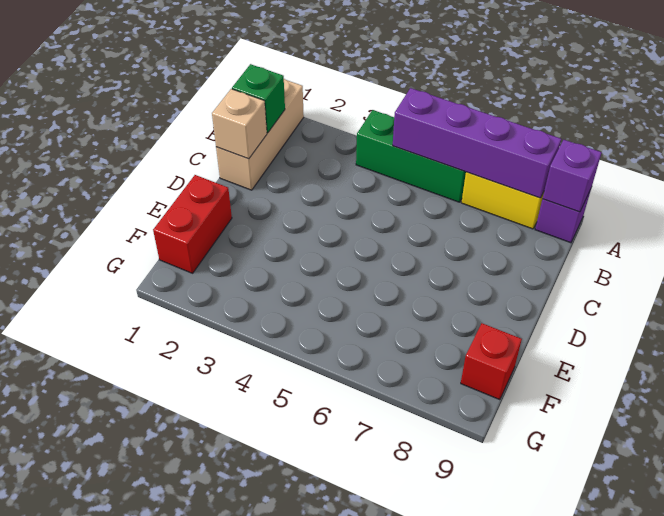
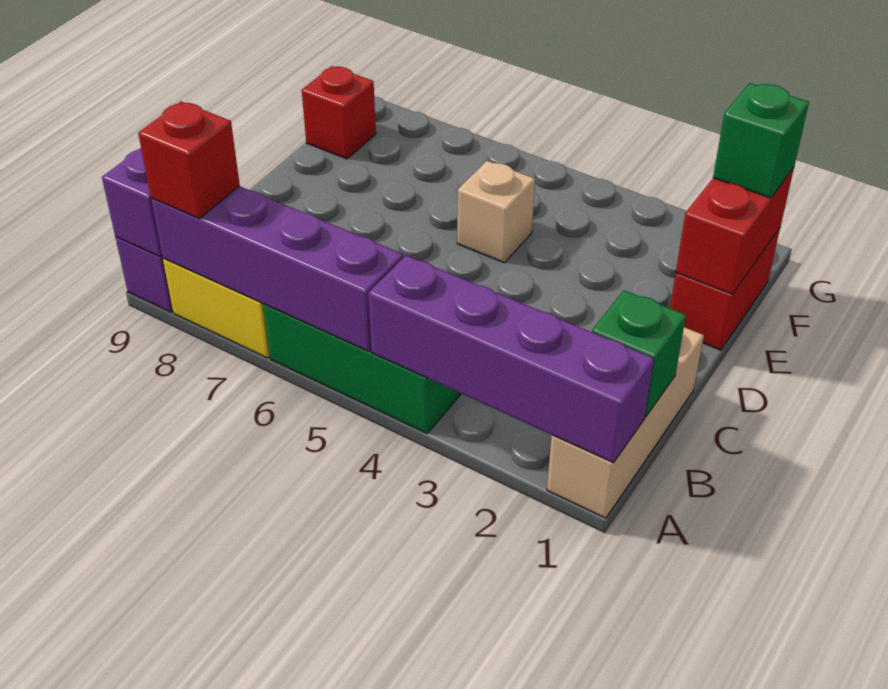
none -> purple brick A1:A4 level 2
none -> red brick A8 level 3
tan brick C1 level 2 -> tan brick E5 level 1
none -> red brick E1:F1 level 2
none -> green brick F1 level 3

